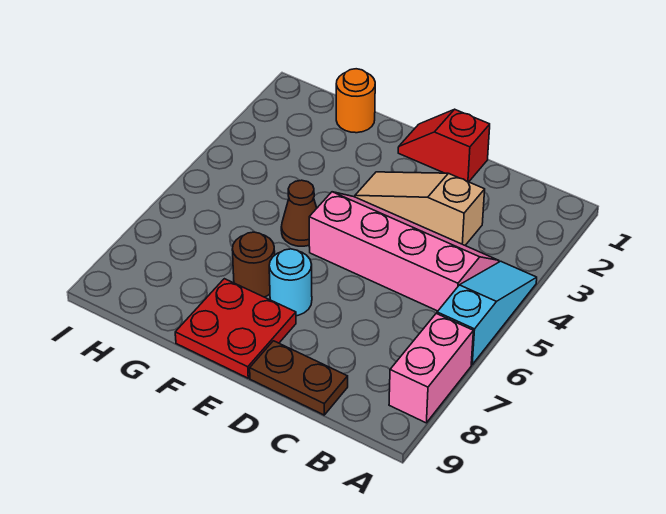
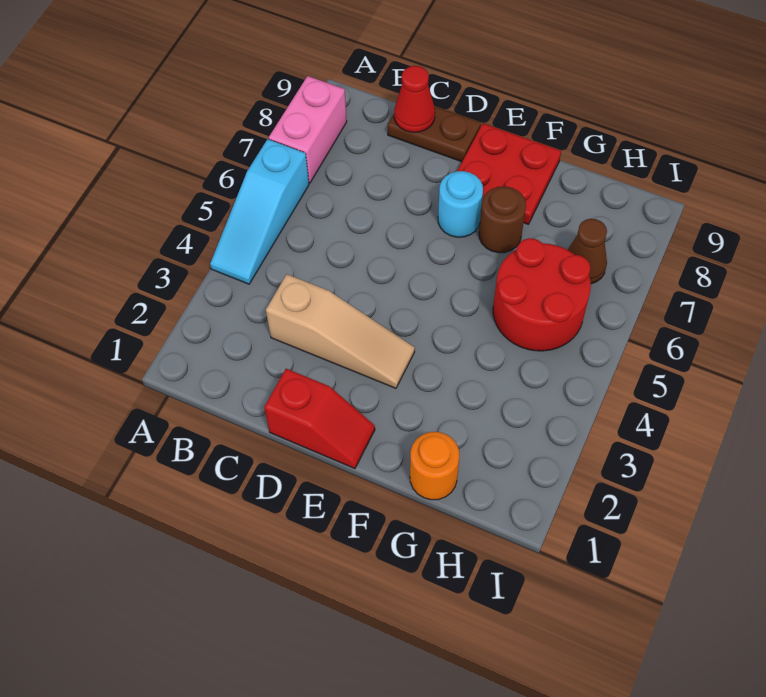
pink slope B4:E5 level 1 top 5 -> none
none -> red cone C9 level 2
brown cone F5 level 1 -> brown cone H7 level 1
none -> red round brick G5:H6 level 1

